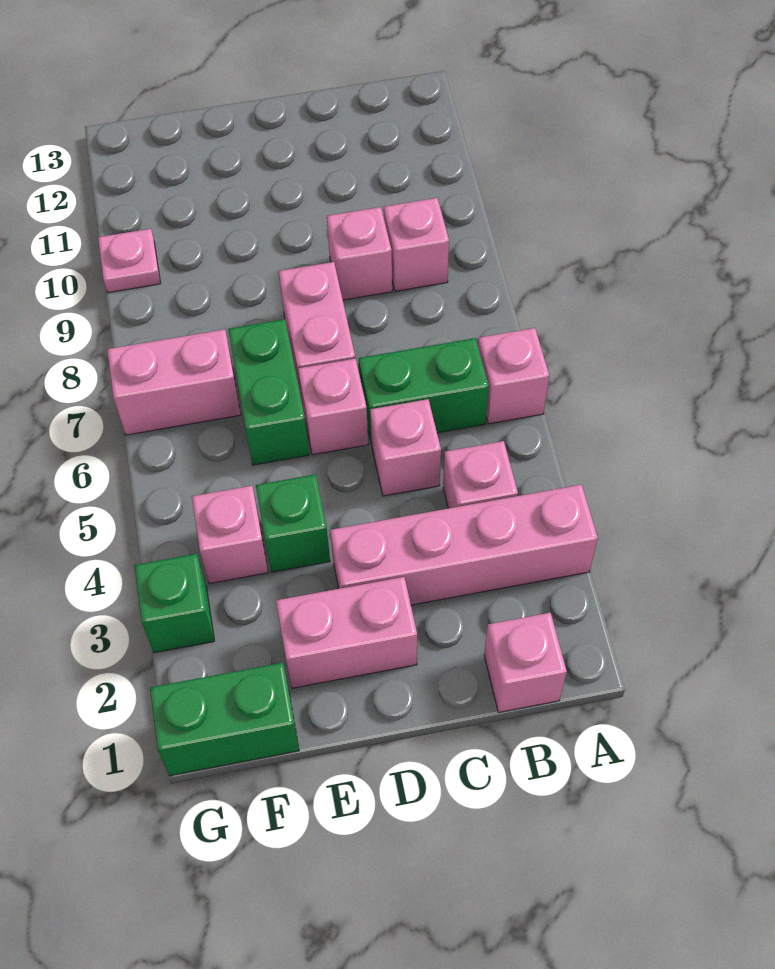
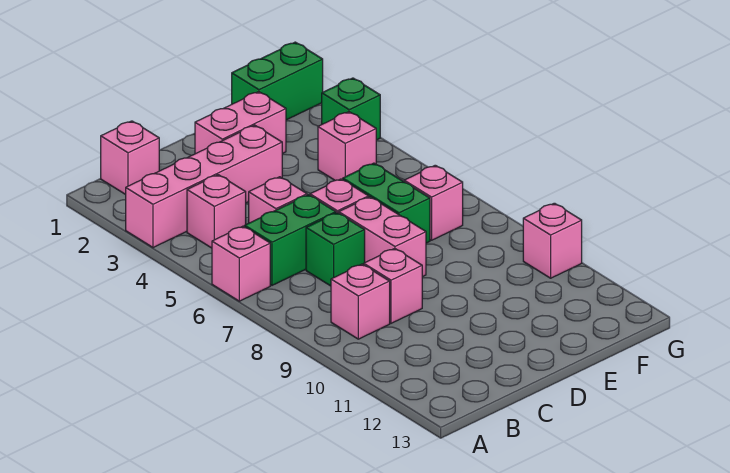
green brick E4 level 1 -> green brick C7 level 1
pink brick F7:G7 level 1 -> pink brick F7 level 1
pink plate G10 level 1 -> pink brick G10 level 1

